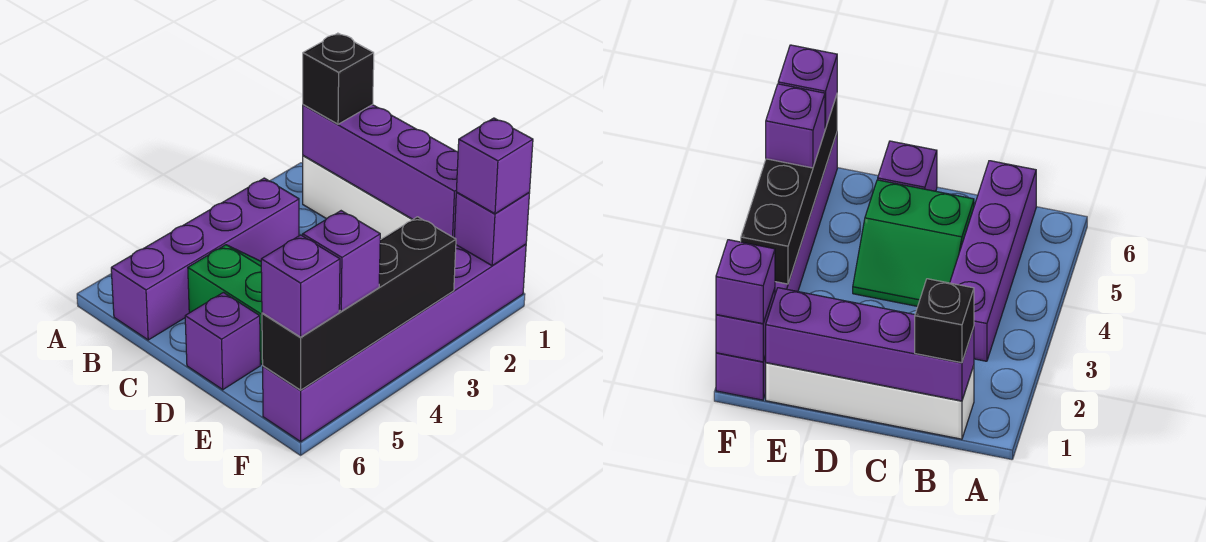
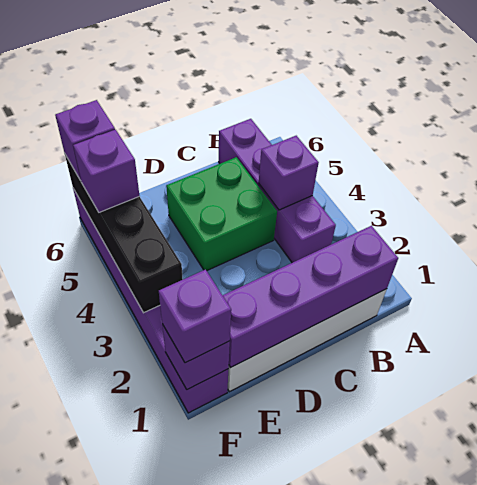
black brick B1 level 3 -> none
green slope C4:D5 level 1 top 5 -> green brick C4:D5 level 1
purple brick D6 level 1 -> purple brick B4 level 2

